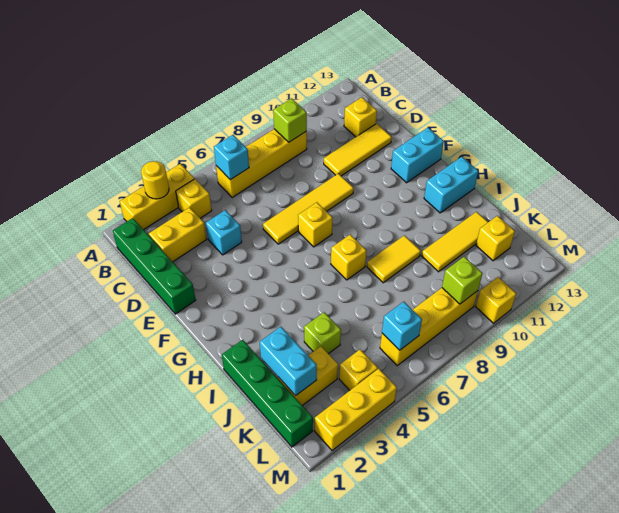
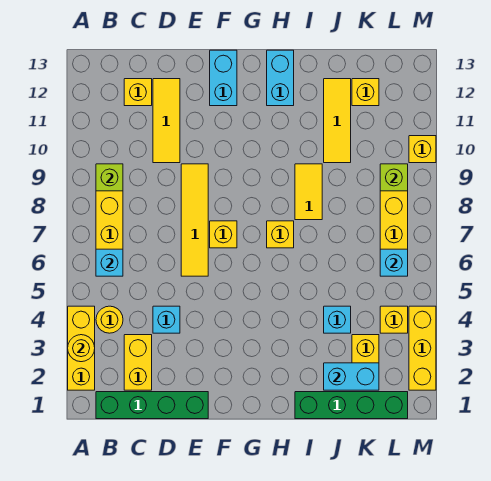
yellow brick B4 level 1 -> yellow round brick B4 level 1
lime brick J4 level 1 -> cyan brick J4 level 1

